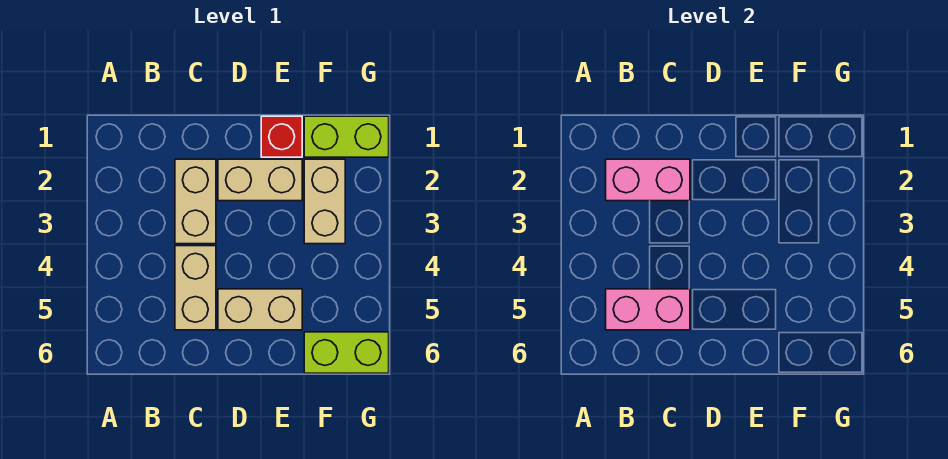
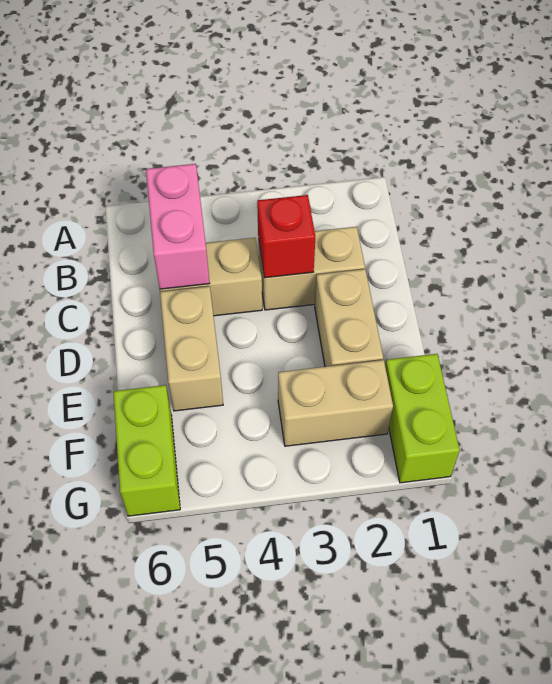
pink brick B2:C2 level 2 -> none
red brick E1 level 1 -> red brick C3 level 2

